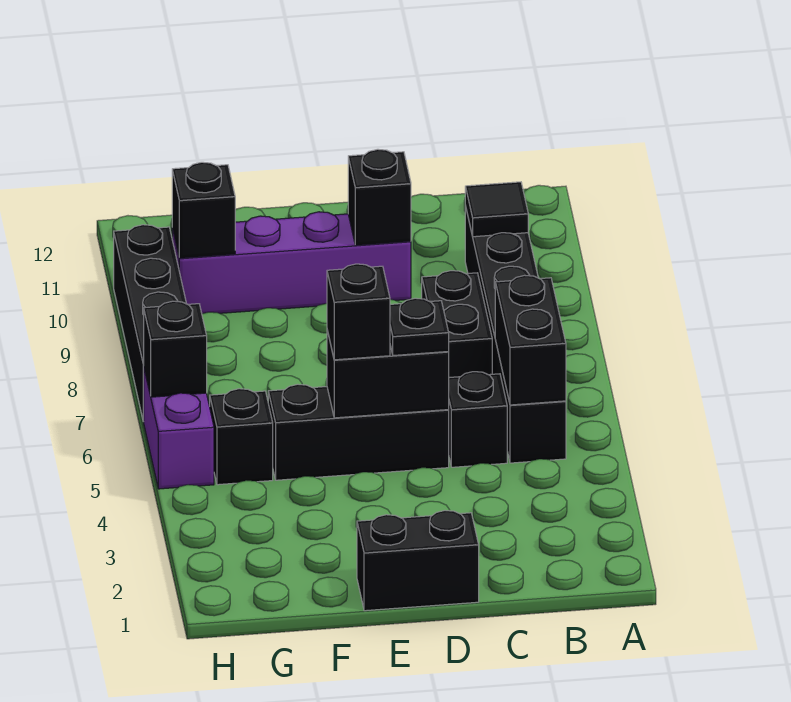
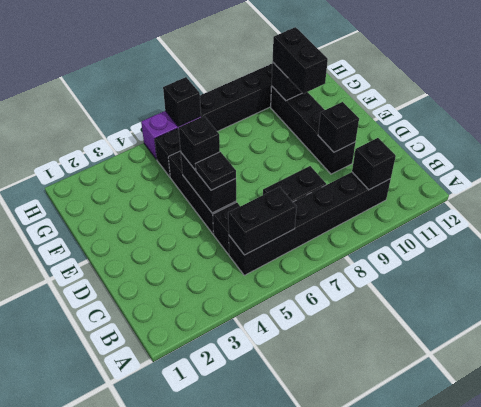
black tile B10 level 2 -> black brick B10 level 2
black brick D1:E1 level 1 -> black brick F10:G10 level 3
purple brick D10:G10 level 1 -> black brick D10:G10 level 1

